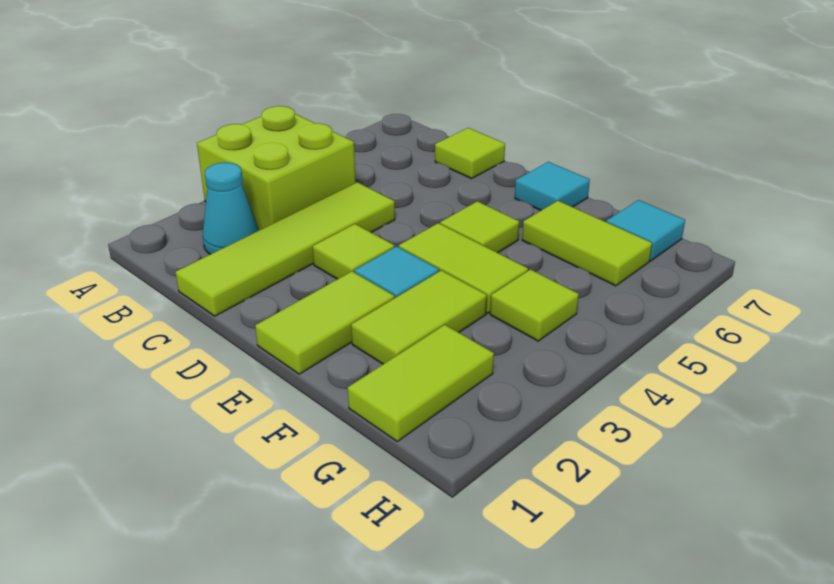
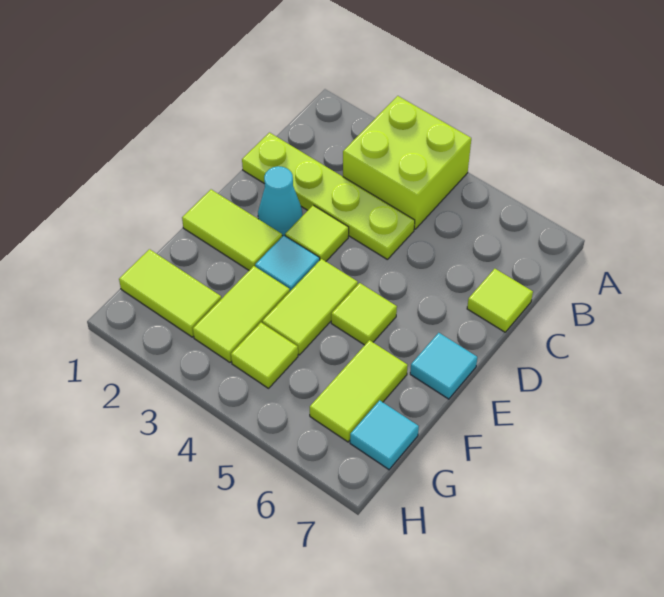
cyan cone B2 level 1 -> cyan cone D2 level 1
lime tile C1:C4 level 1 -> lime plate C1:C4 level 1
lime tile F2:F3 level 1 -> lime tile F3:G3 level 1

